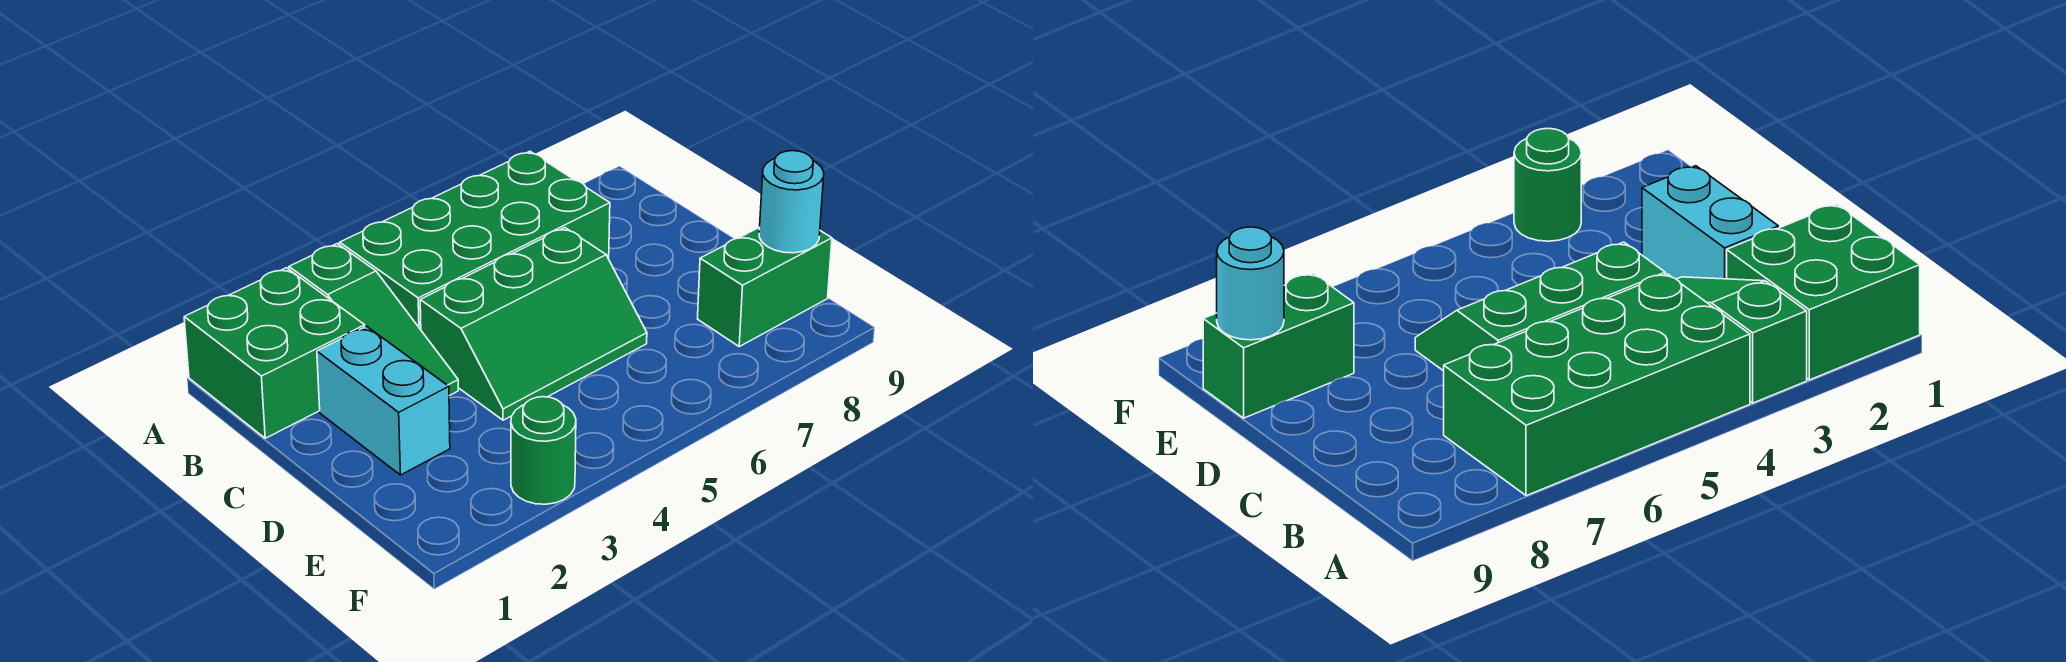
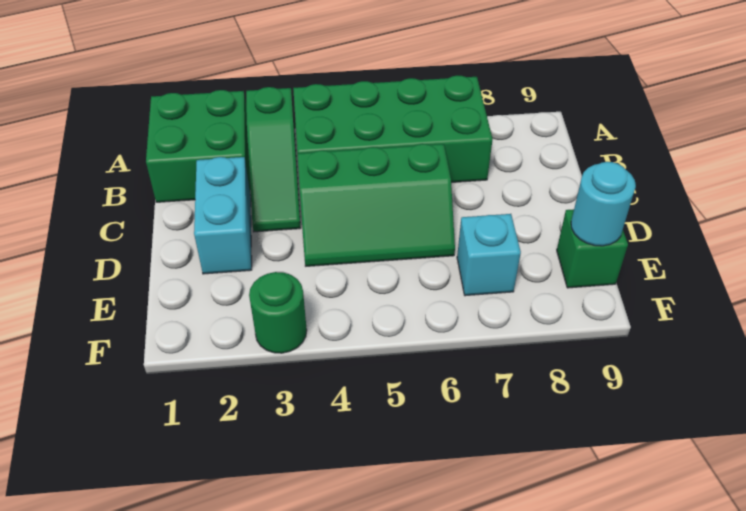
none -> cyan brick E7 level 1
green brick E8:E9 level 1 -> green brick E9 level 1

